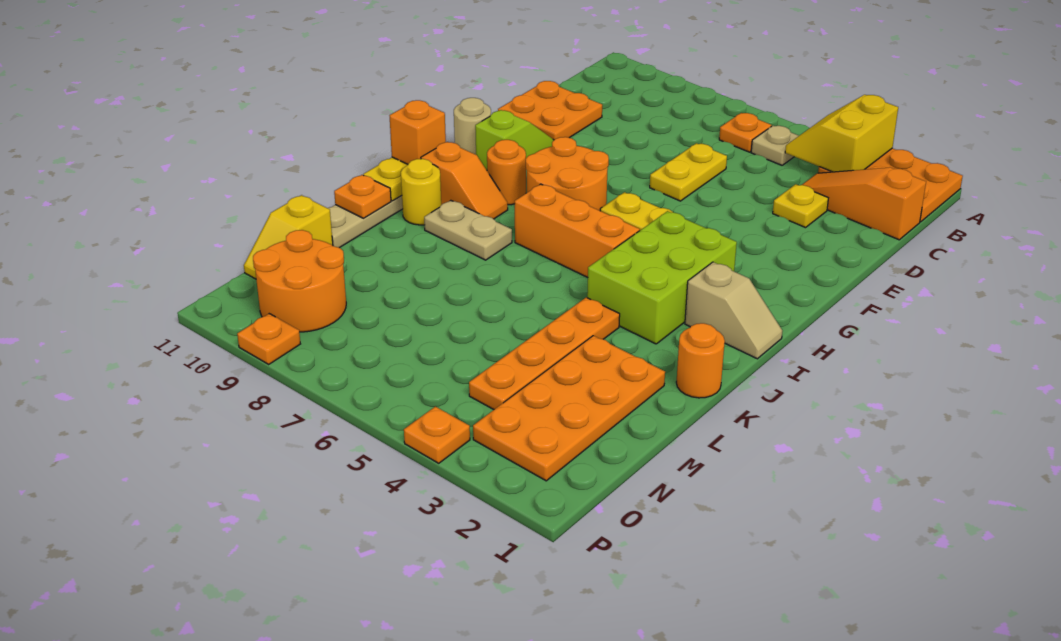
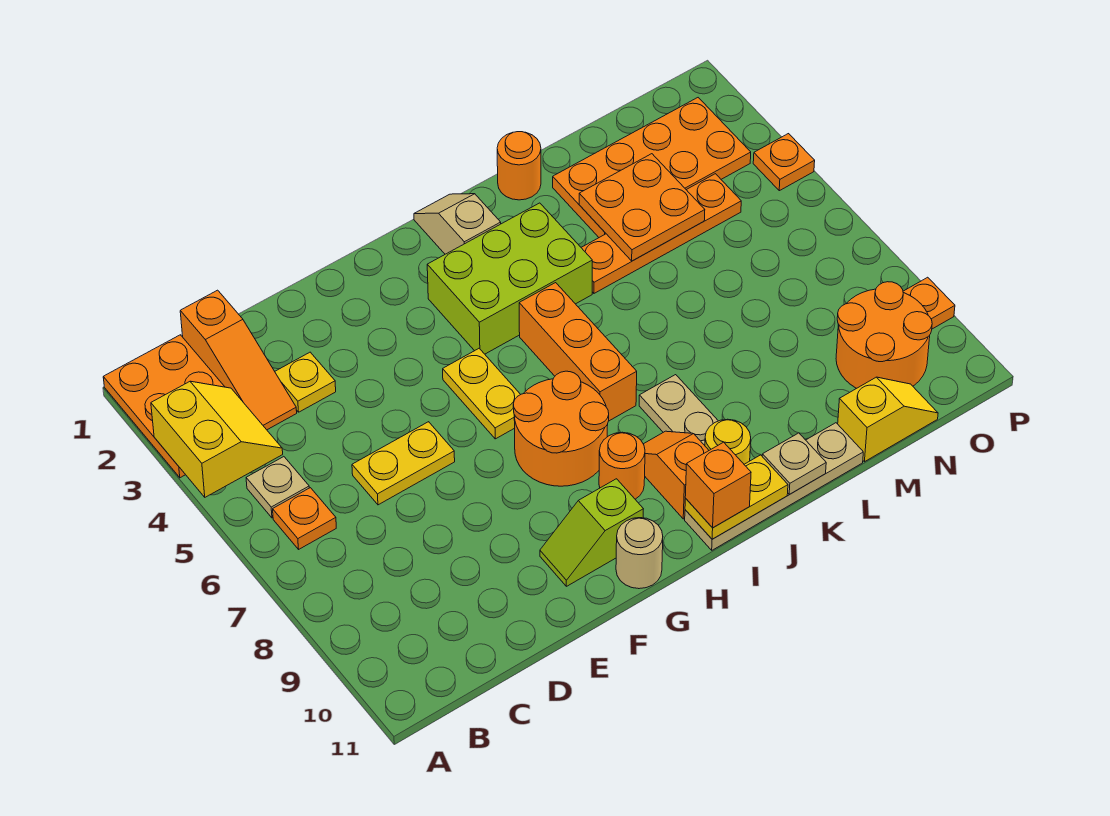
yellow slope A3:B4 level 2 top 3 -> yellow slope A3:B4 level 2 top A
orange plate D10:E11 level 1 -> orange plate L3:M4 level 2
orange plate K11 level 2 -> tan plate K11 level 2

